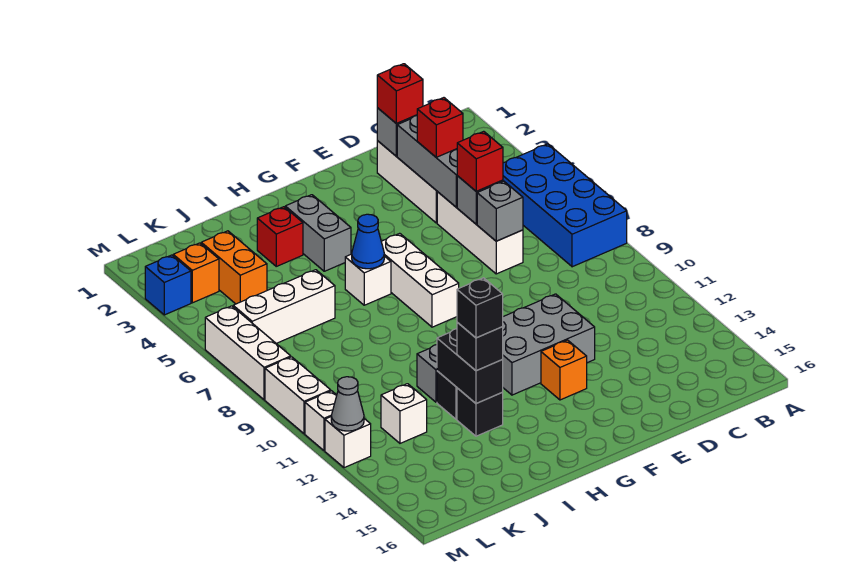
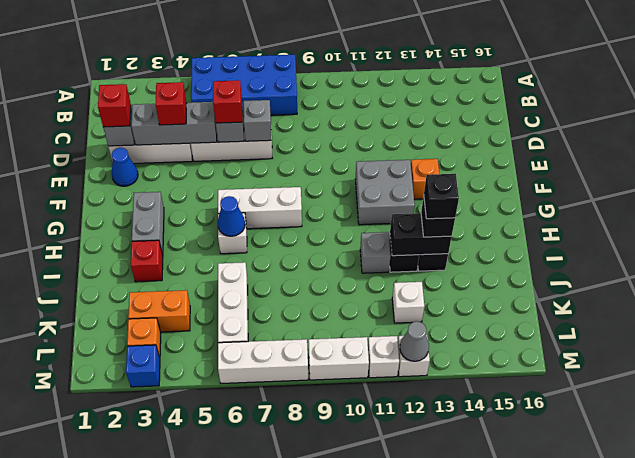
none -> blue cone E2 level 1
grey brick E11:G12 level 1 -> grey brick F11:G12 level 1
grey brick H3:H4 level 1 -> grey brick G3:H3 level 1

